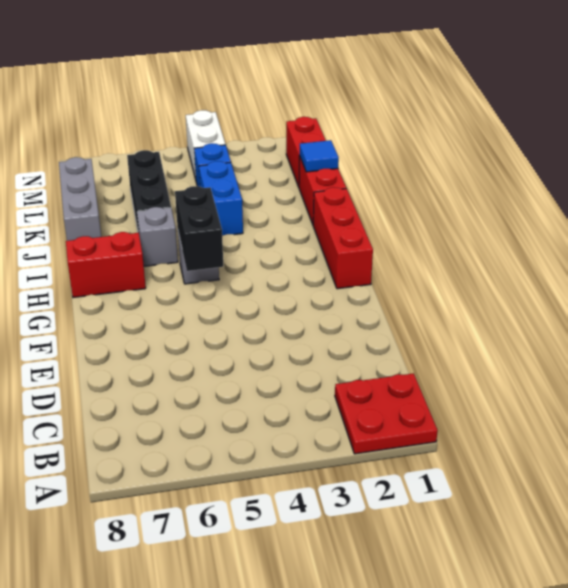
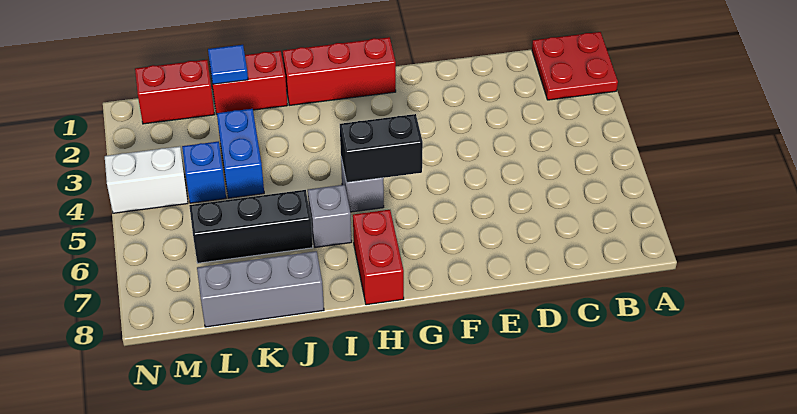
blue brick J4:K4 level 1 -> blue brick K3:K4 level 1

